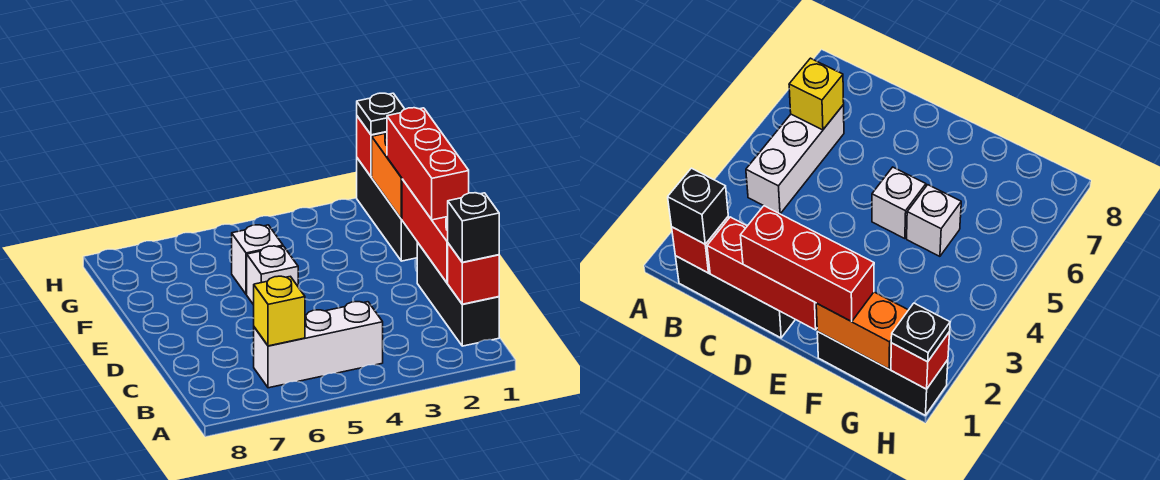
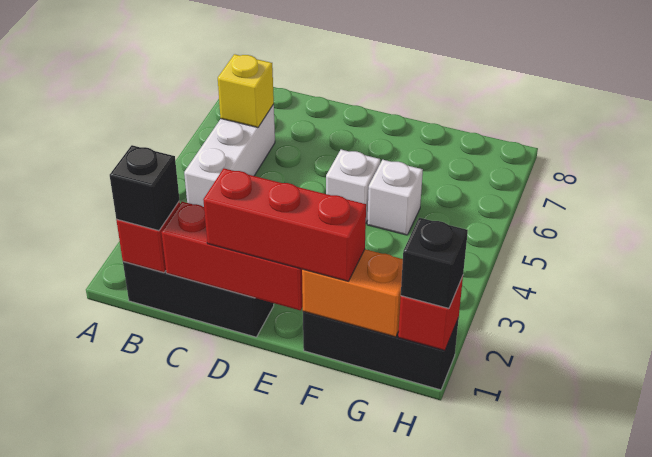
black plate H1 level 3 -> black brick H1 level 3

